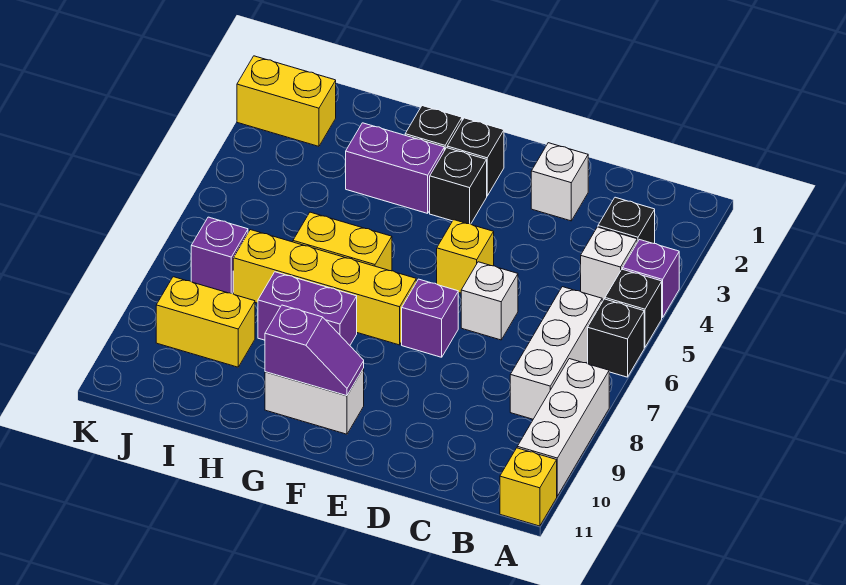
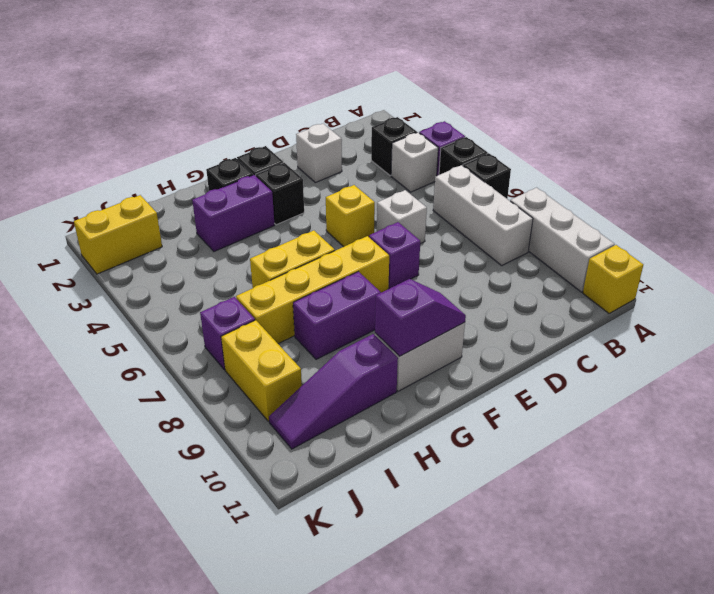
none -> purple slope H10:J10 level 1 top H
yellow brick I9:J9 level 1 -> yellow brick J8:J9 level 1

